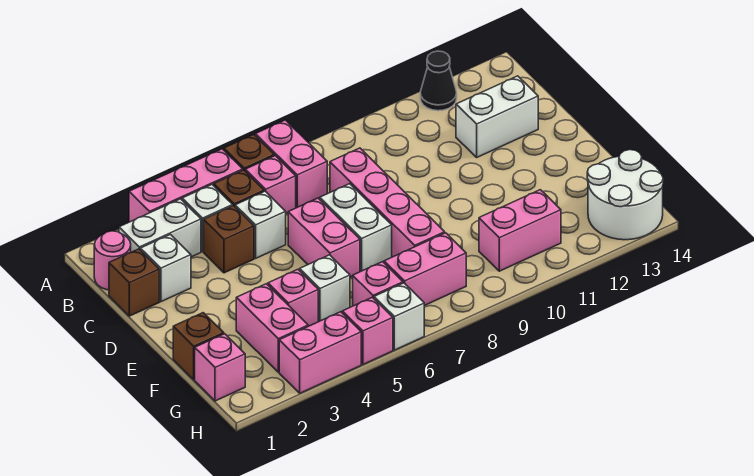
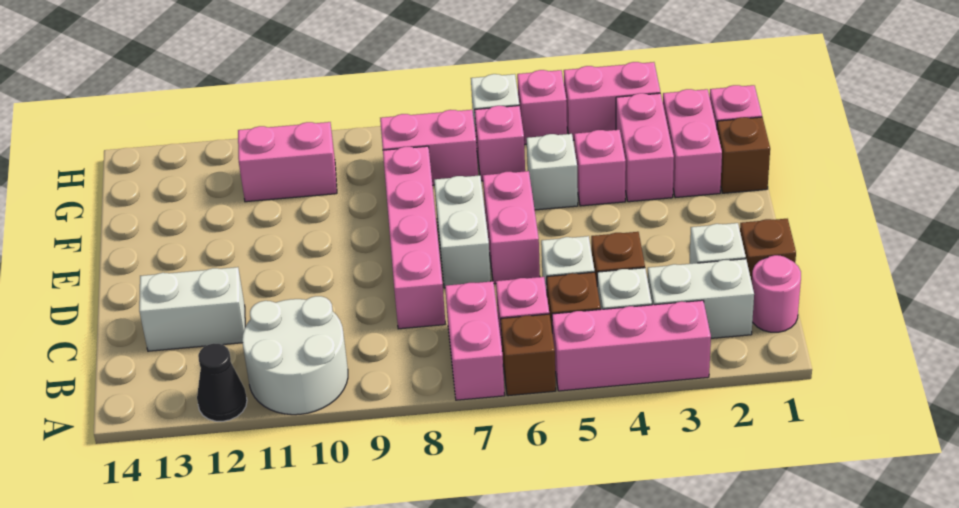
none -> pink brick F2:G2 level 1
white round brick G13:H14 level 1 -> white round brick A10:B11 level 1

